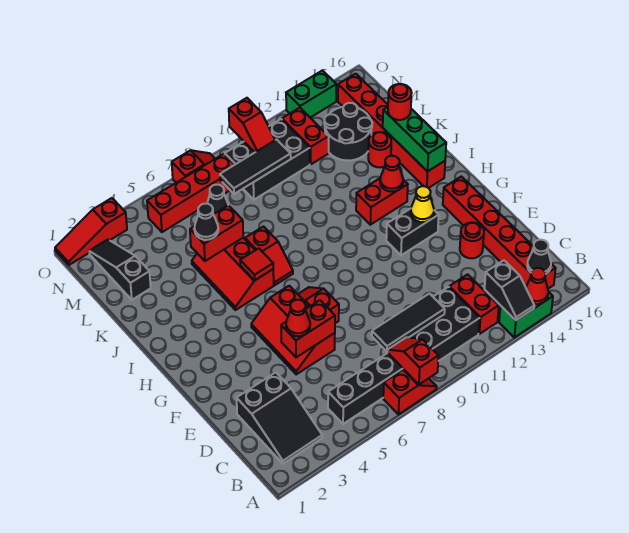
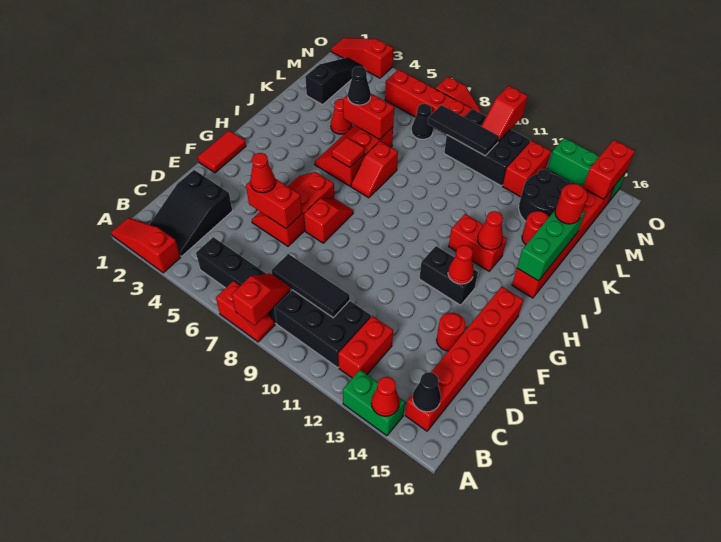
none -> red slope A1:A3 level 1 top 3
black slope A13:B13 level 2 top B -> none
none -> red tile F1:G1 level 1
yellow cone G13 level 2 -> red cone G13 level 2
none -> red cone K4 level 1
none -> red brick N15:O15 level 2
green brick O13:O14 level 1 -> green brick O13:O15 level 1

